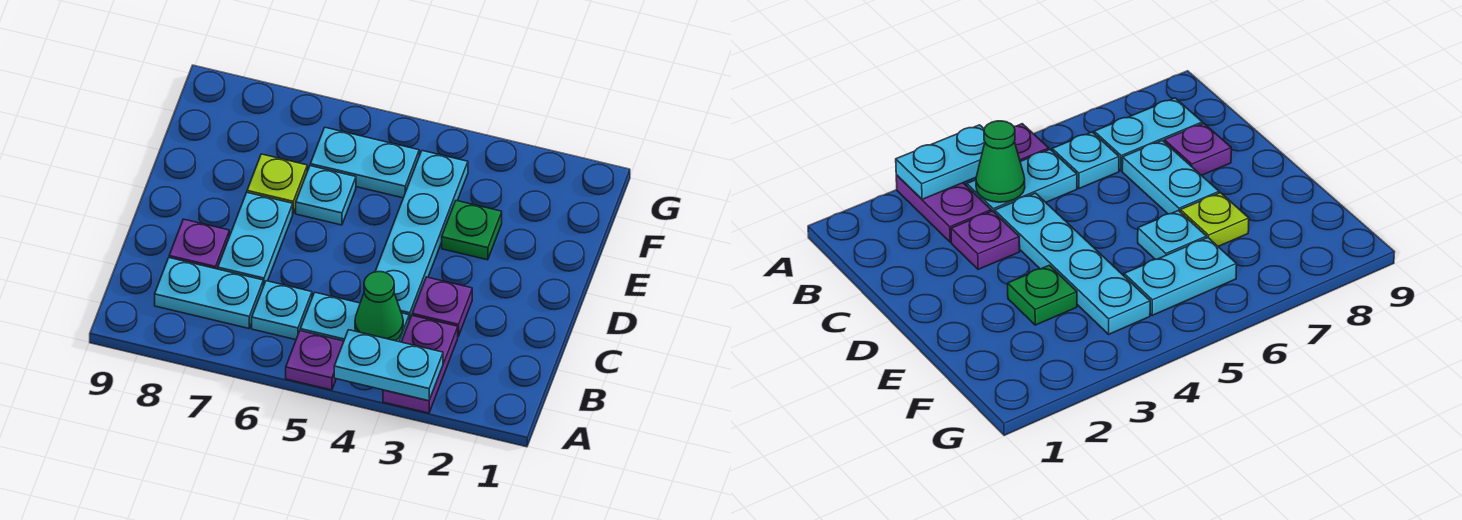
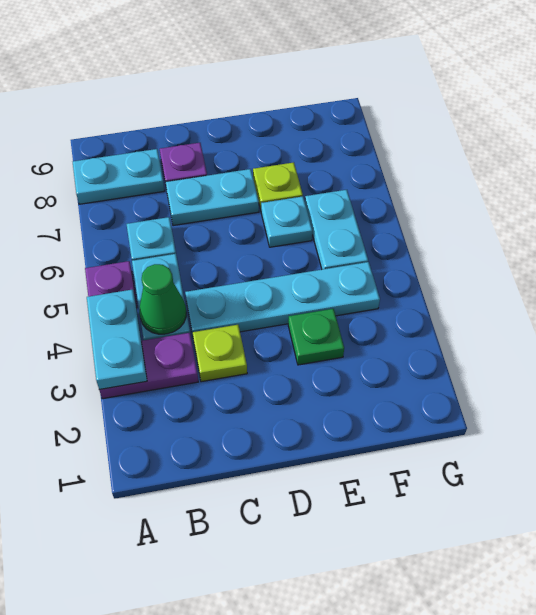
cyan plate B7:B8 level 1 -> cyan plate A8:B8 level 1
purple plate C3 level 1 -> lime plate C3 level 1

